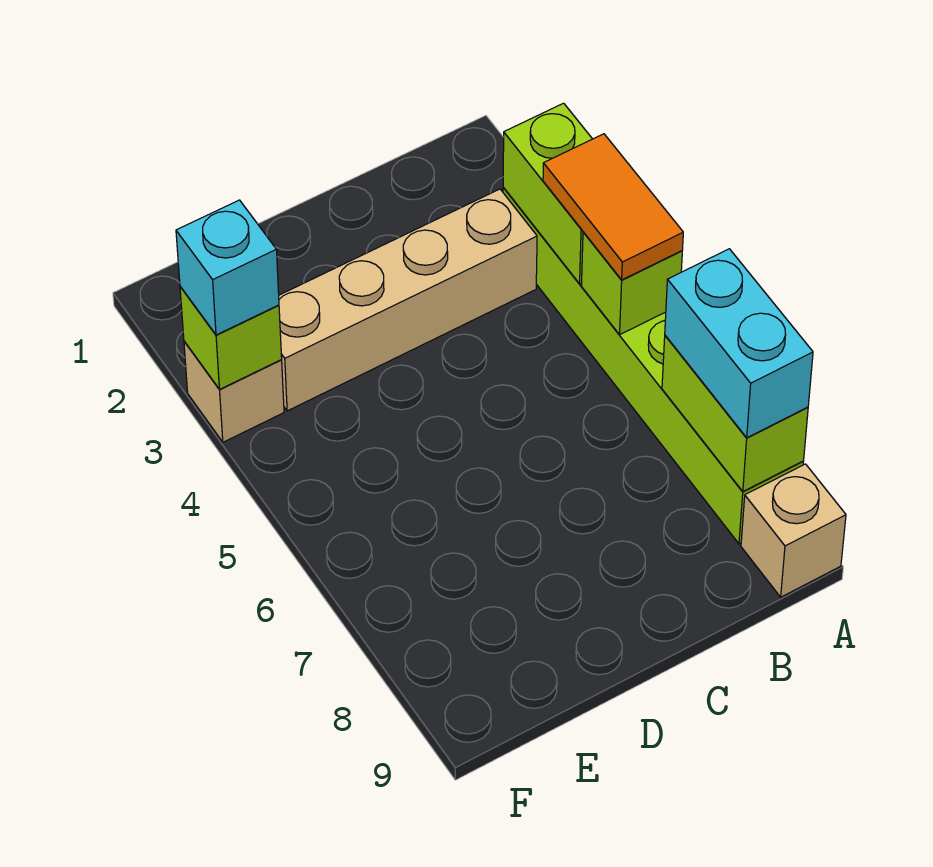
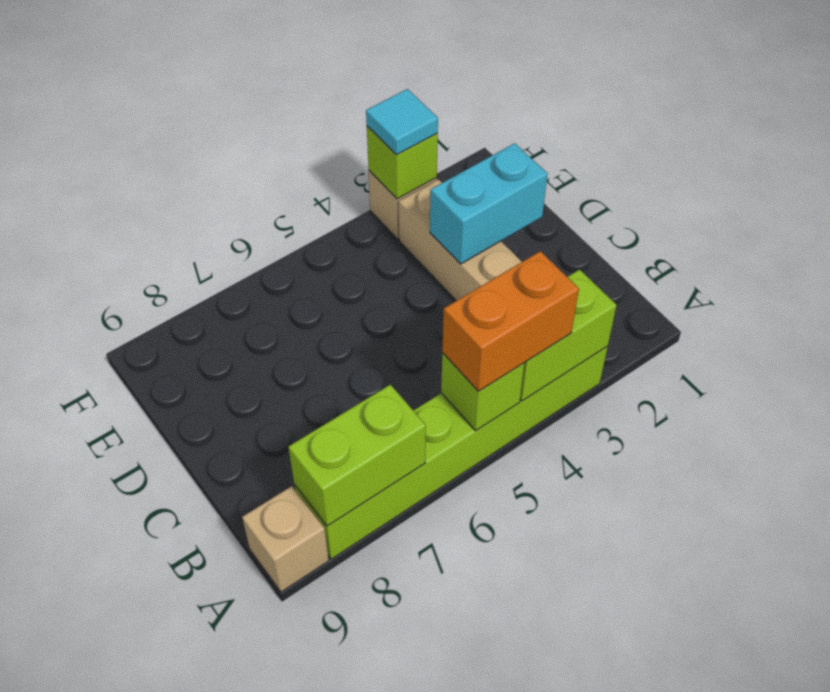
orange tile A4:A5 level 3 -> orange brick A4:A5 level 3
cyan brick A7:A8 level 3 -> cyan brick D2:D3 level 2
cyan brick F3 level 3 -> cyan tile F3 level 3

